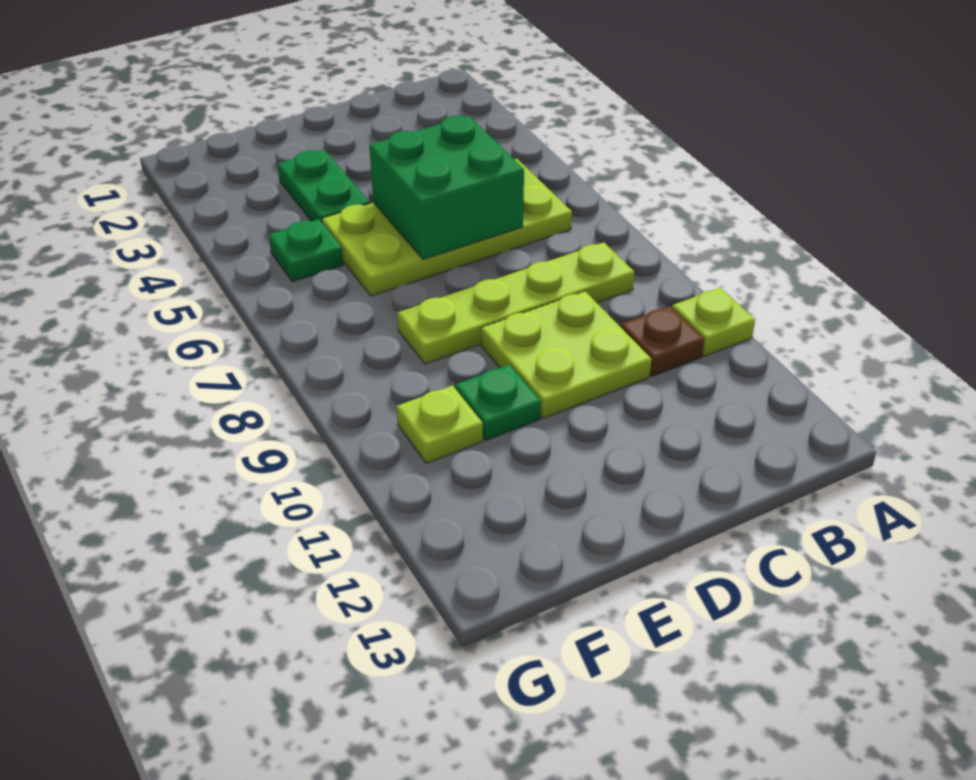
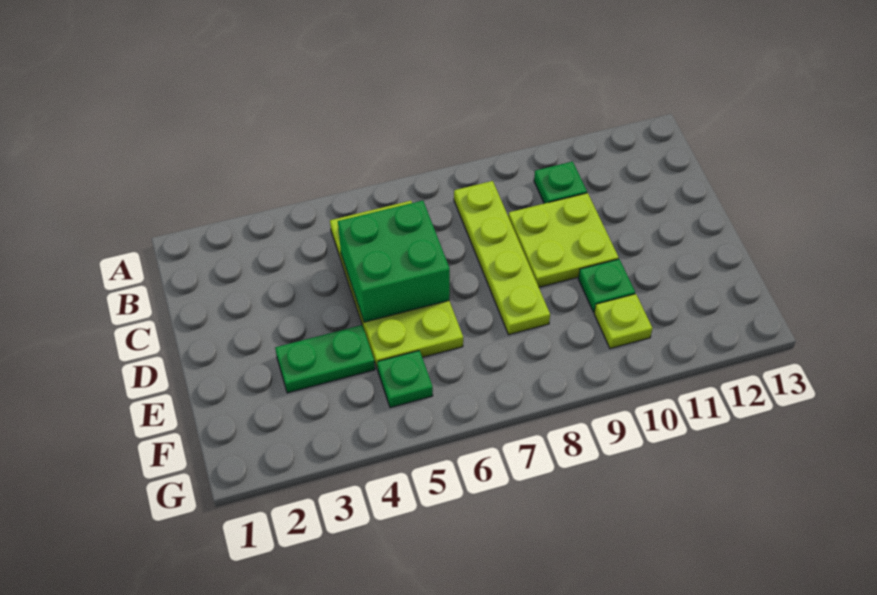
lime plate A10 level 1 -> none
brown plate B10 level 1 -> green plate B10 level 1

